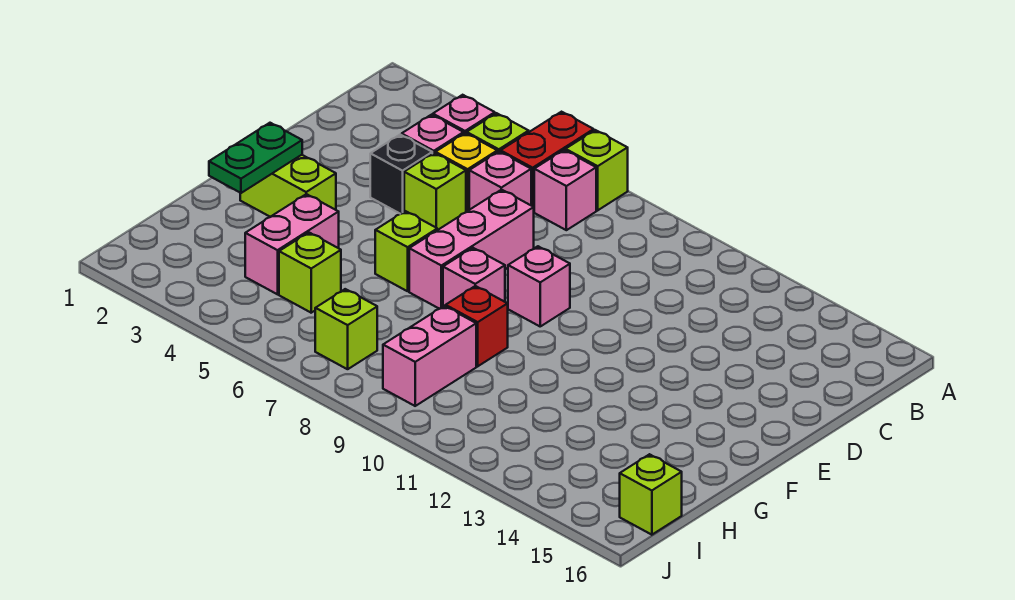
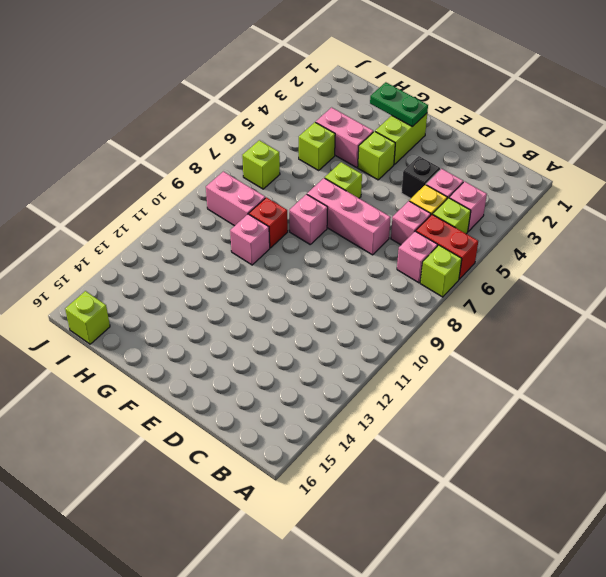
lime brick D5 level 1 -> lime brick F4 level 1
pink brick E9 level 1 -> pink brick G10 level 1

